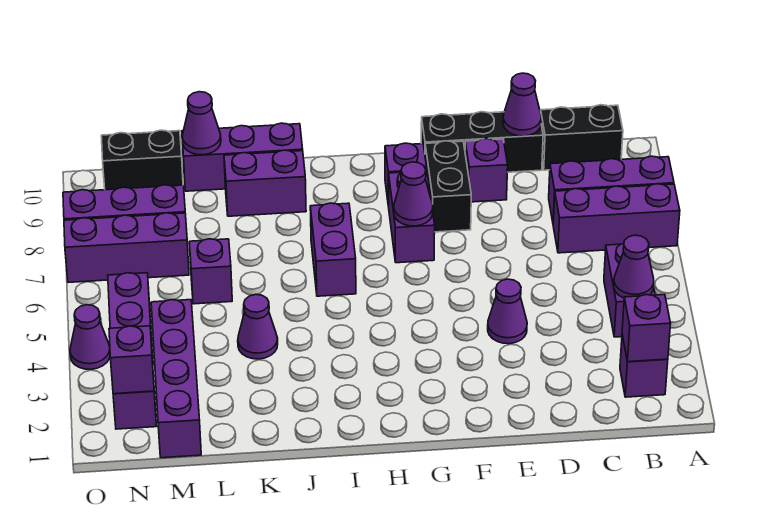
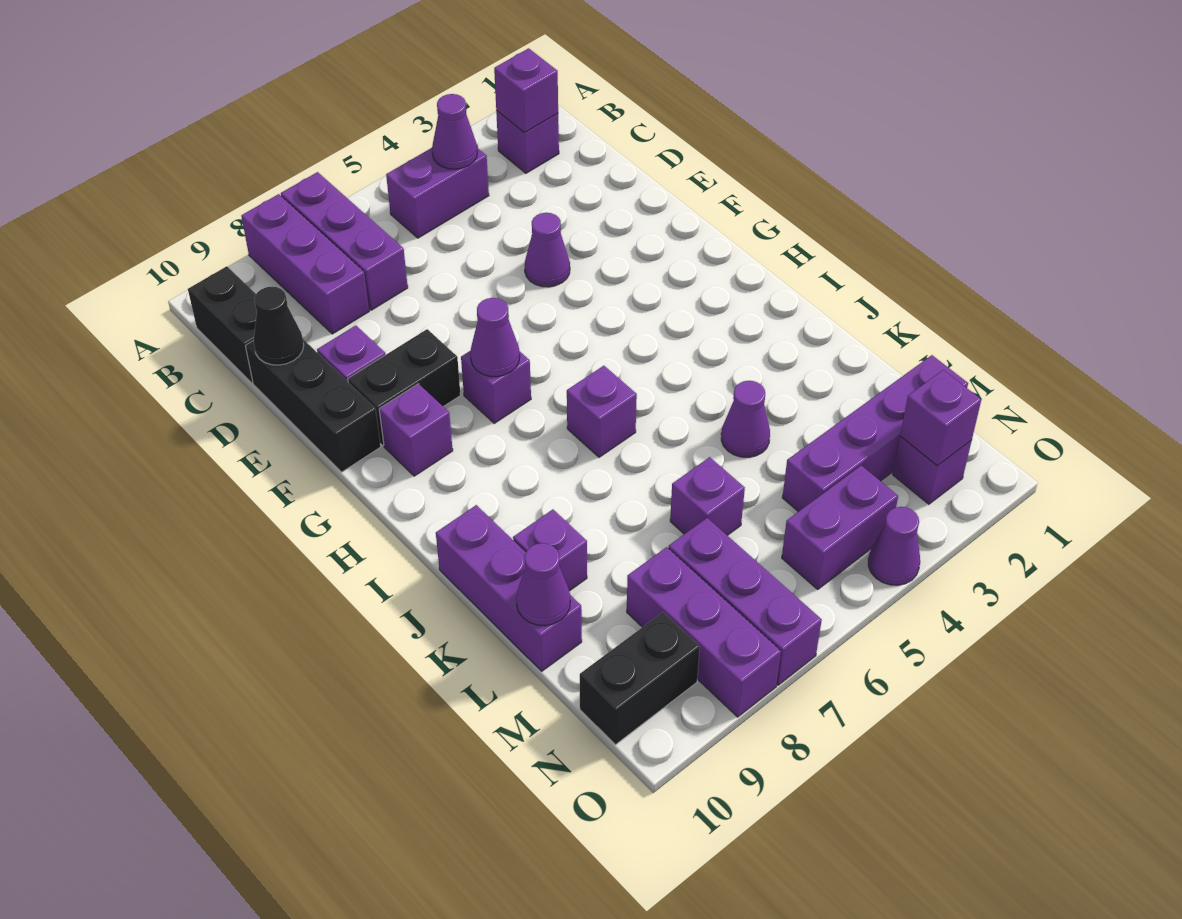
purple cone D10 level 2 -> black cone D10 level 2
purple brick G7:G8 level 1 -> purple brick G7 level 1
purple brick I6:I7 level 1 -> purple brick I6 level 1
purple brick J9:K9 level 1 -> purple brick K9 level 1
black brick M10:N10 level 1 -> black brick N9:N10 level 1

